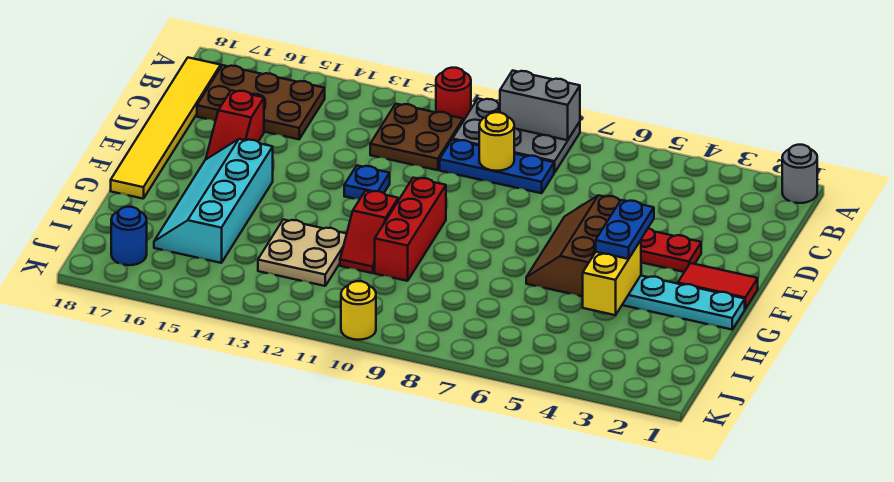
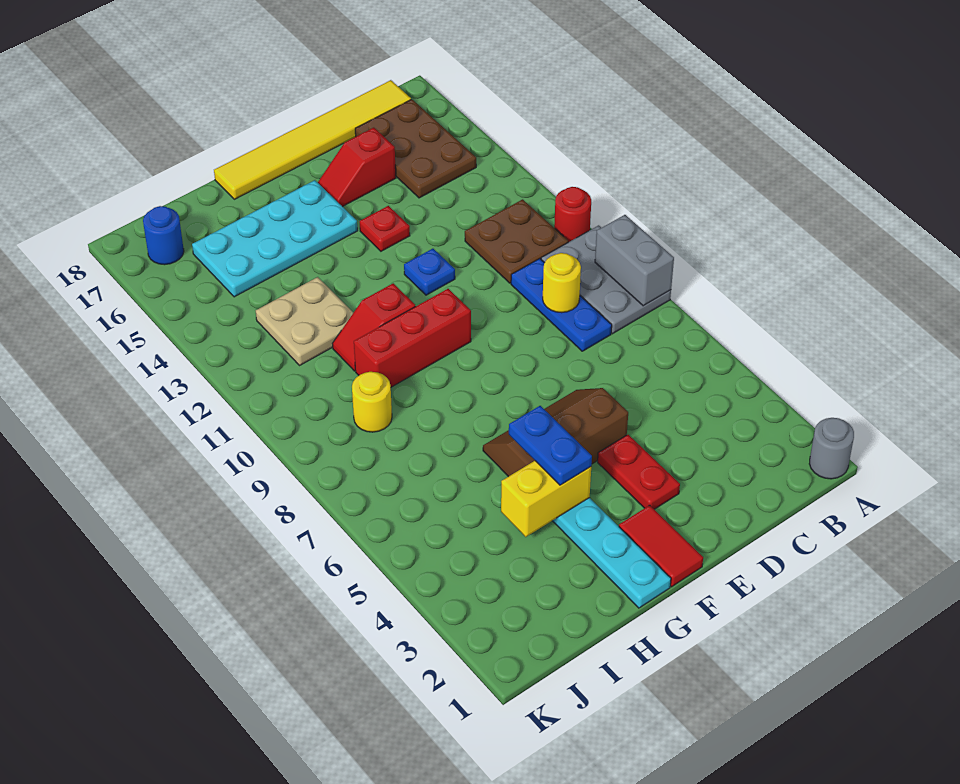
none -> red plate E14 level 1
blue plate F4:G4 level 3 -> blue plate G4:G5 level 3
cyan slope F15:I16 level 1 top 15 -> cyan plate F15:I16 level 1
yellow round brick K10 level 1 -> yellow round brick I9 level 1

